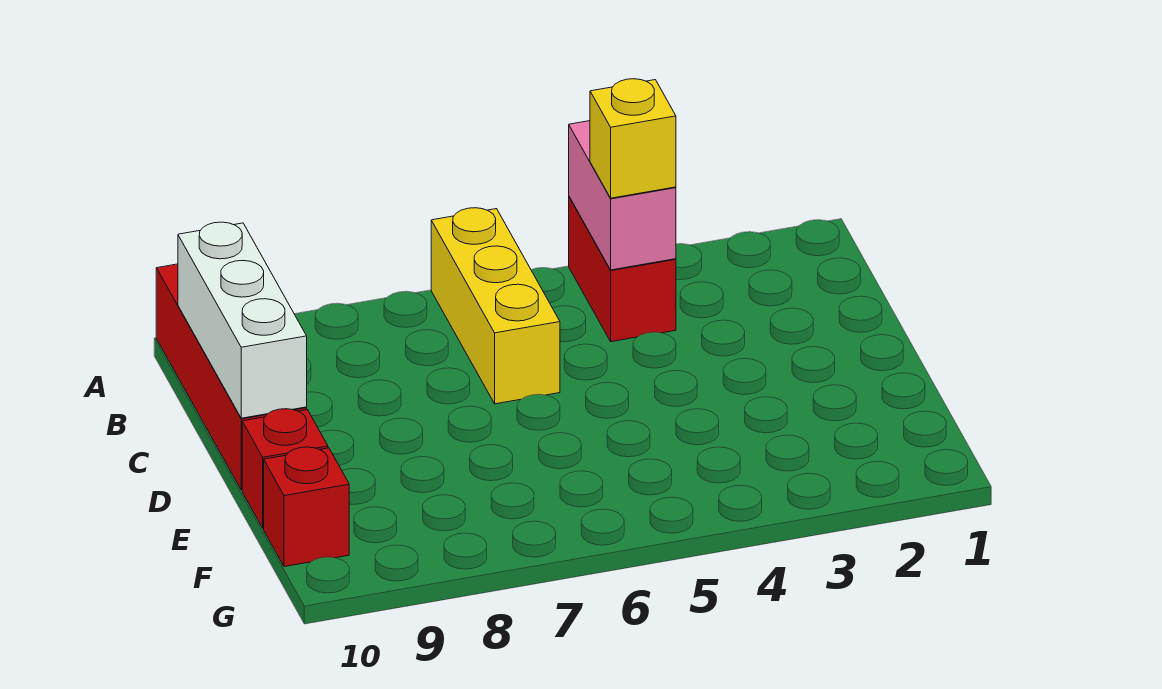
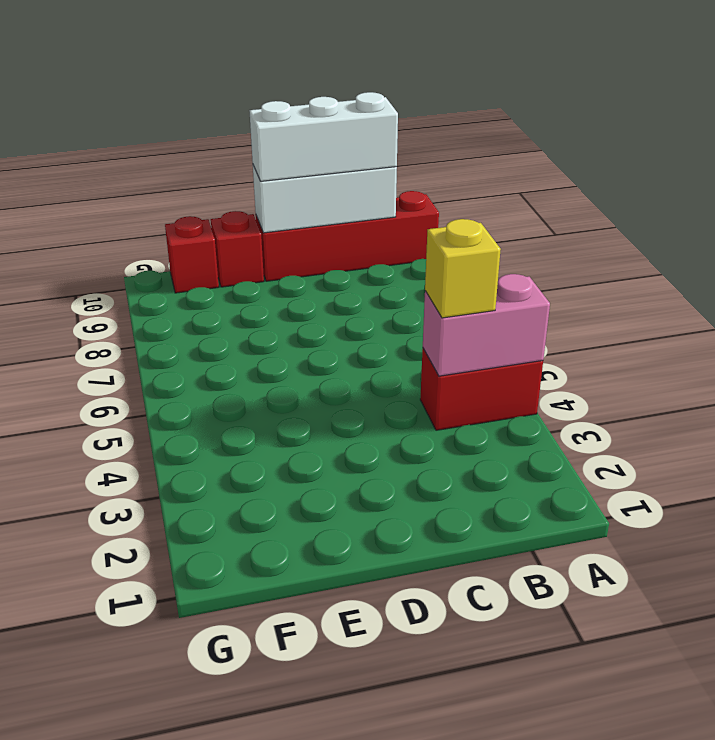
yellow brick A6:C6 level 1 -> none
none -> white brick B10:D10 level 3

